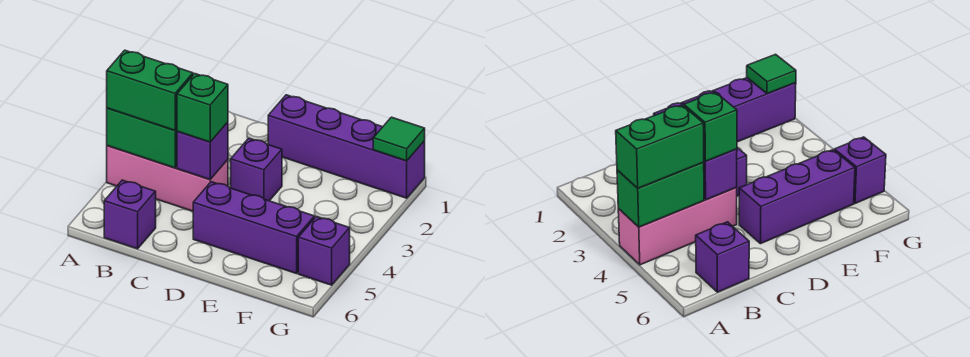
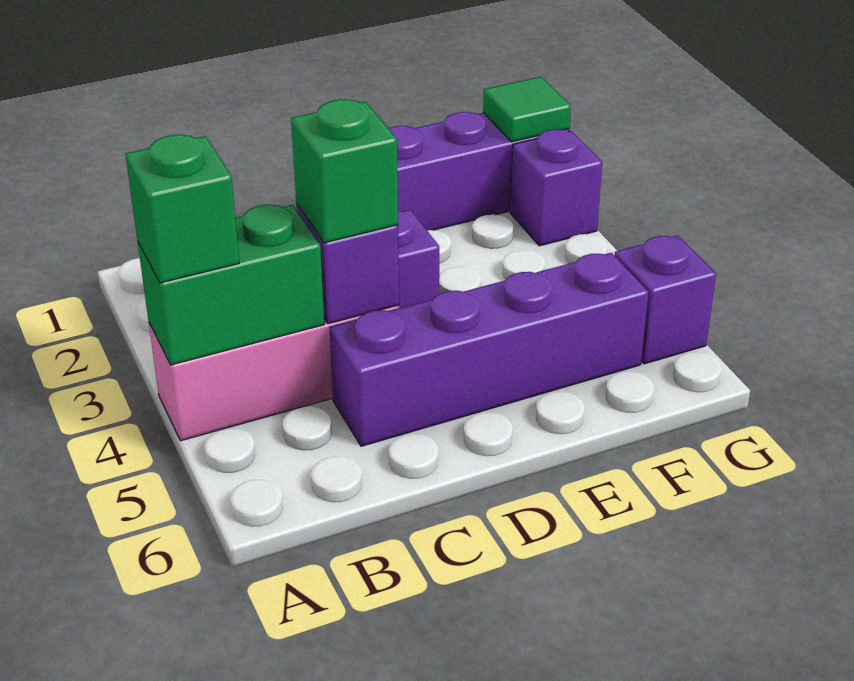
green brick A4:B4 level 3 -> green brick A4 level 3
purple brick B6 level 1 -> purple brick G2 level 1
purple brick D5:F5 level 1 -> purple brick C5:F5 level 1

